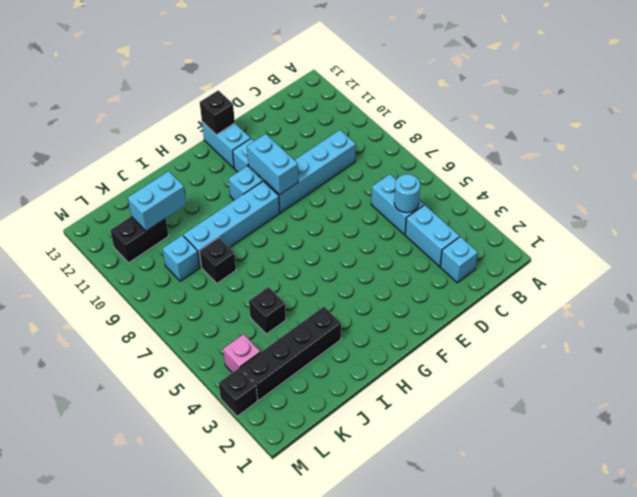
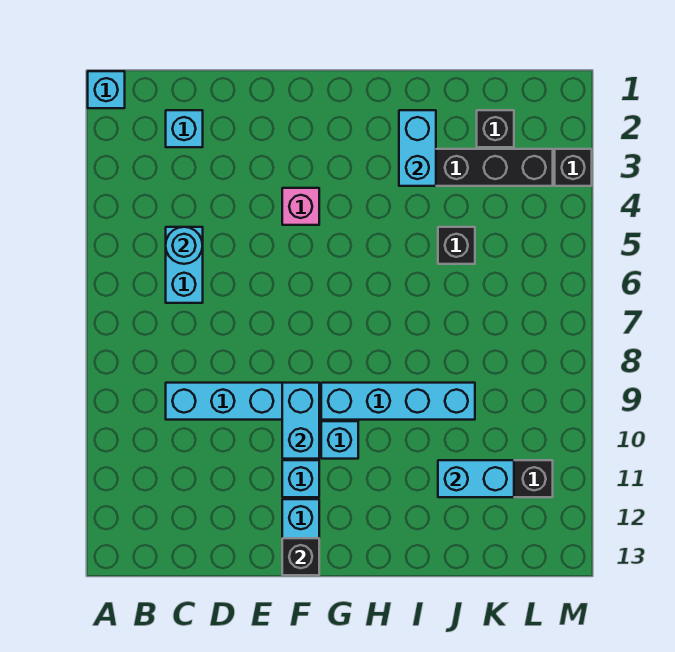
cyan brick C3:C4 level 1 -> cyan brick I2:I3 level 2
black brick J8 level 1 -> black brick K2 level 1
cyan brick K9 level 1 -> cyan brick A1 level 1
pink brick L4 level 1 -> pink brick F4 level 1

